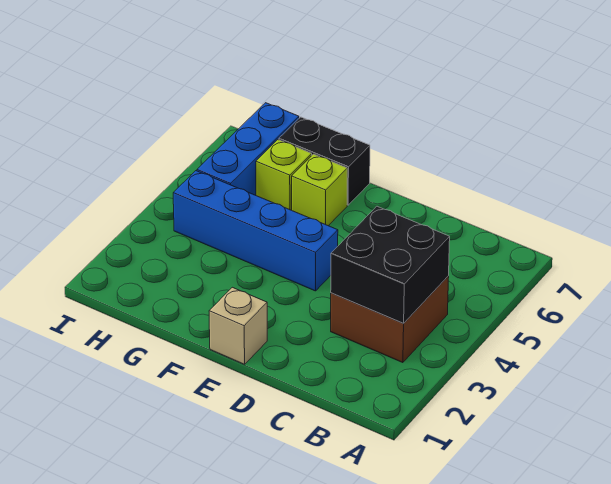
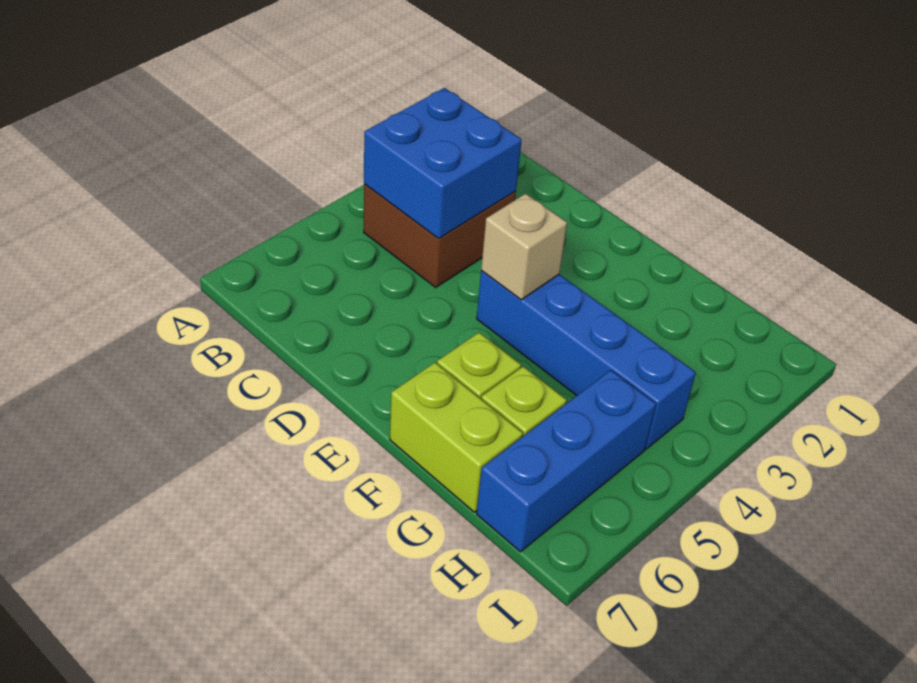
black brick B3:C4 level 2 -> blue brick B3:C4 level 2
tan brick E1 level 1 -> tan brick E4 level 2
black brick F7:G7 level 1 -> lime brick F7:G7 level 1

